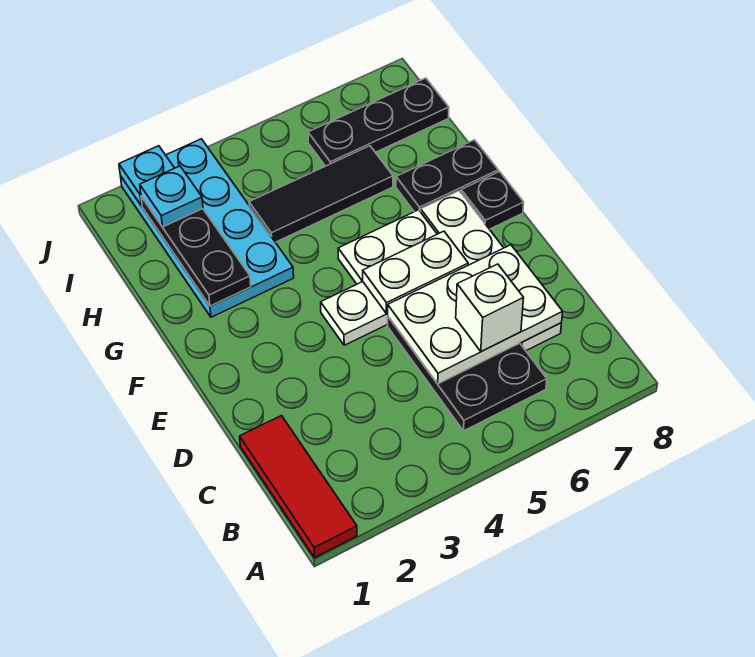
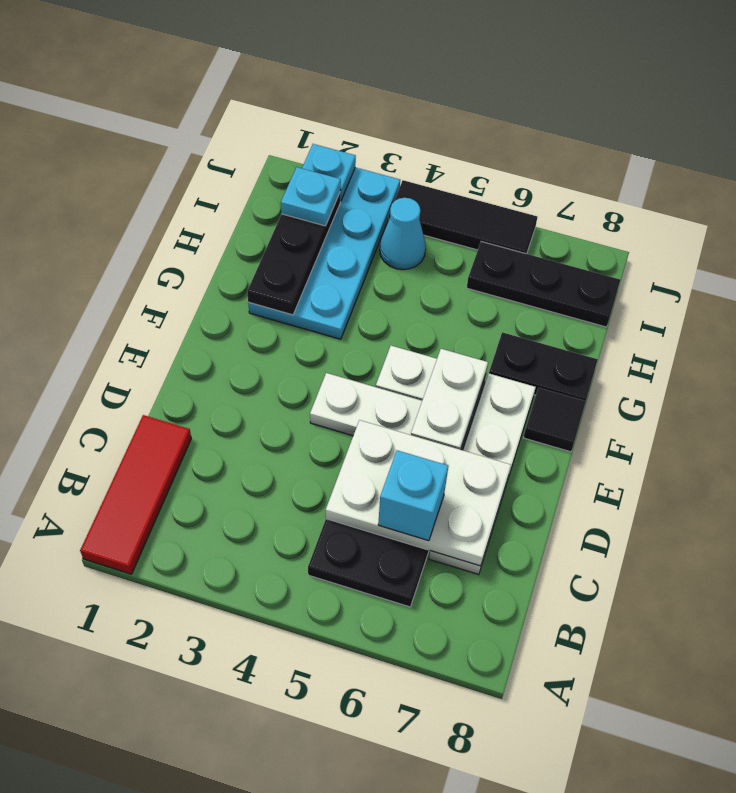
white brick C6 level 3 -> cyan brick C6 level 3
white plate E5:E6 level 2 -> white plate E6:F6 level 2
black plate F8 level 1 -> black tile F8 level 1
black tile H4:H6 level 1 -> black tile J4:J6 level 1
none -> cyan cone I4 level 1

